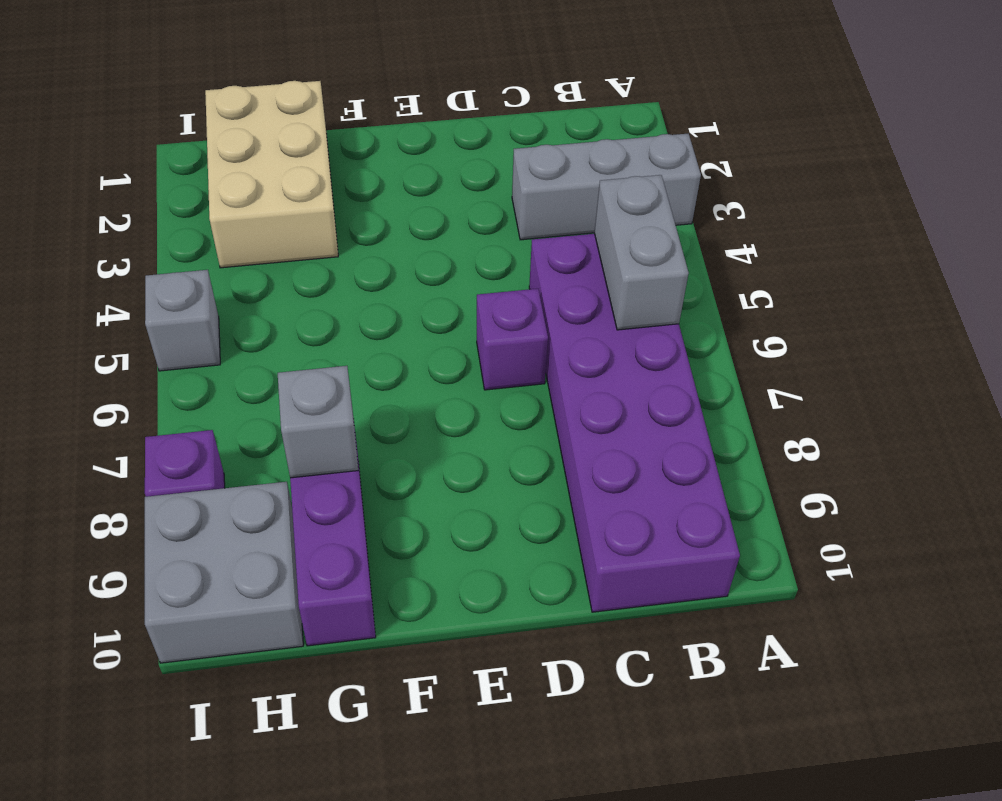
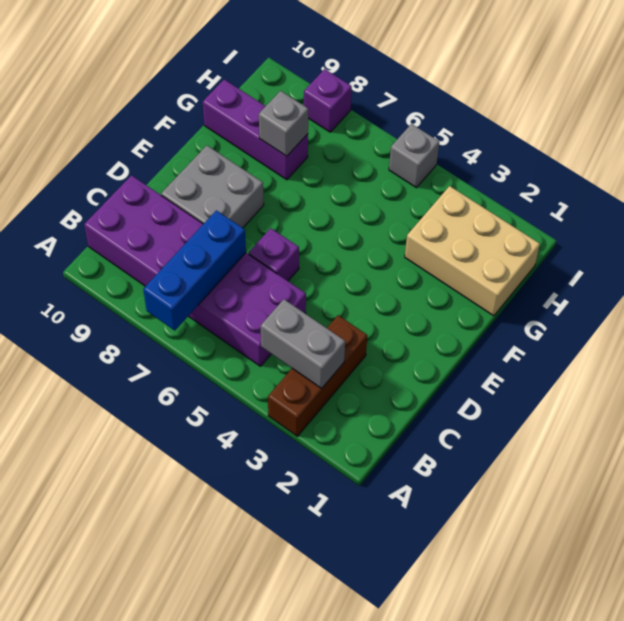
grey brick A3:C3 level 1 -> brown brick A3:C3 level 1
none -> blue brick A7:C7 level 2
grey brick B5:B6 level 2 -> grey brick B3:B4 level 2
grey brick H9:I10 level 1 -> grey brick D8:E9 level 1

